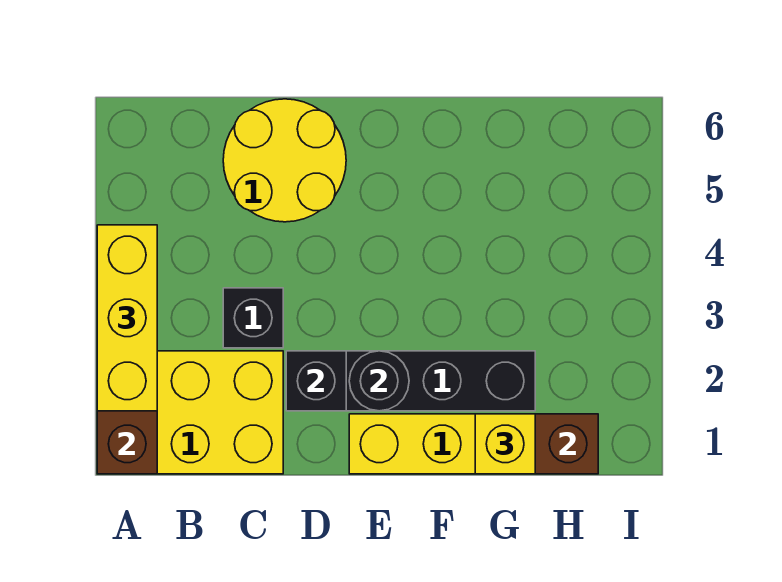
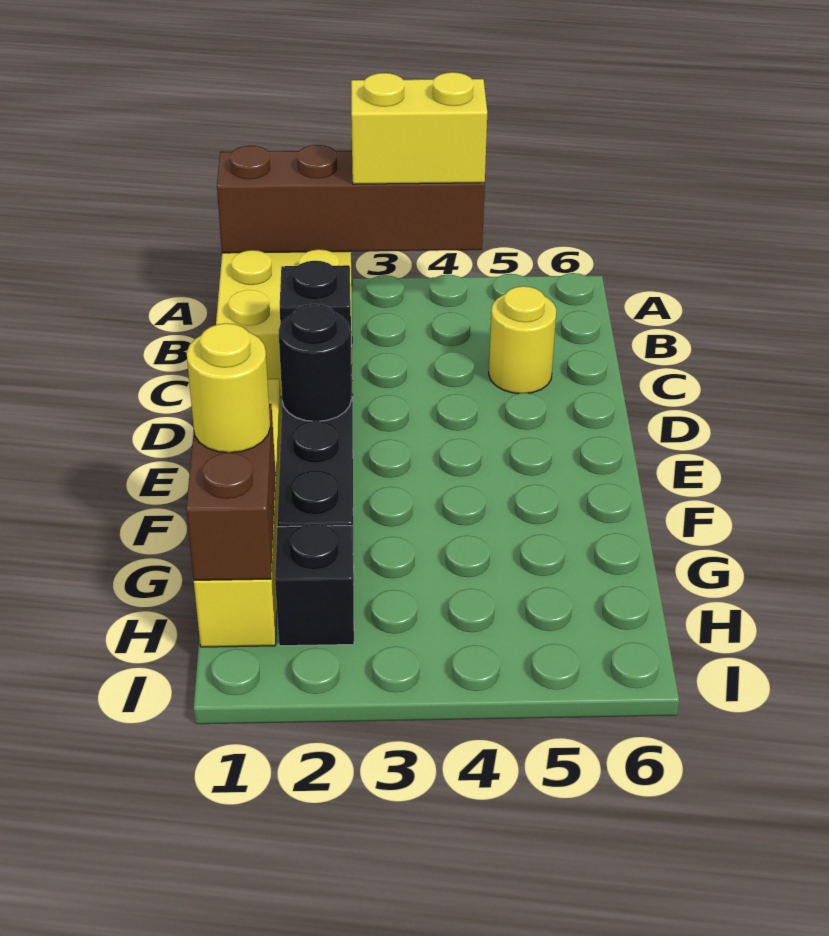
yellow brick A2:A4 level 3 -> yellow brick A3:A4 level 3
black brick C3 level 1 -> black brick H2 level 1
yellow round brick C5:D6 level 1 -> yellow round brick C5 level 1
yellow brick G1 level 3 -> yellow round brick G1 level 3

